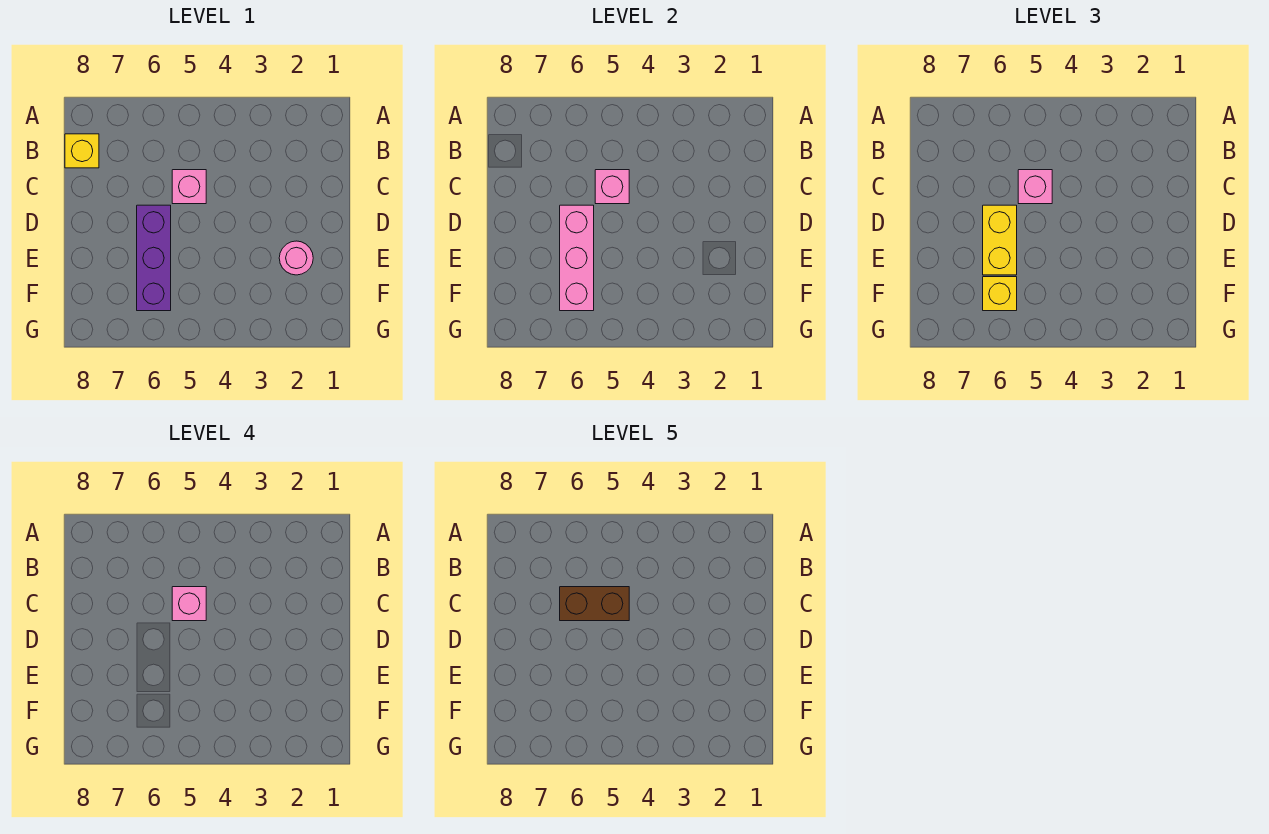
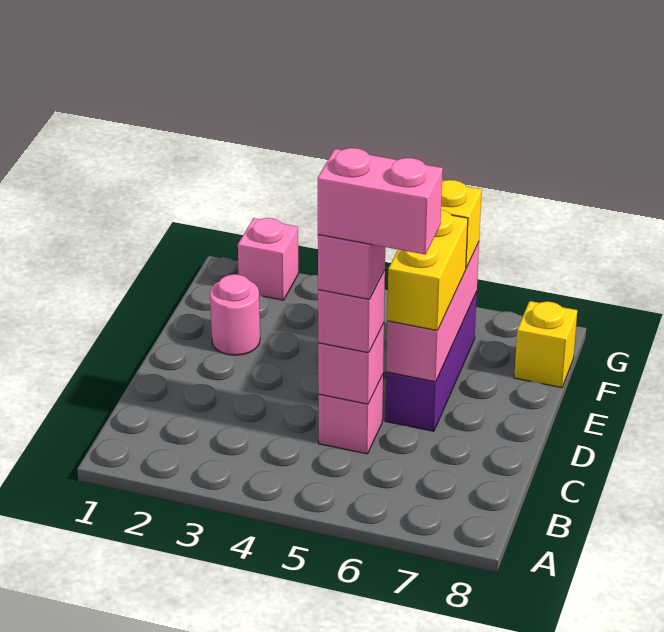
yellow brick B8 level 1 -> yellow brick F8 level 1
brown brick C5:C6 level 5 -> pink brick C5:C6 level 5
none -> pink brick G2 level 1

